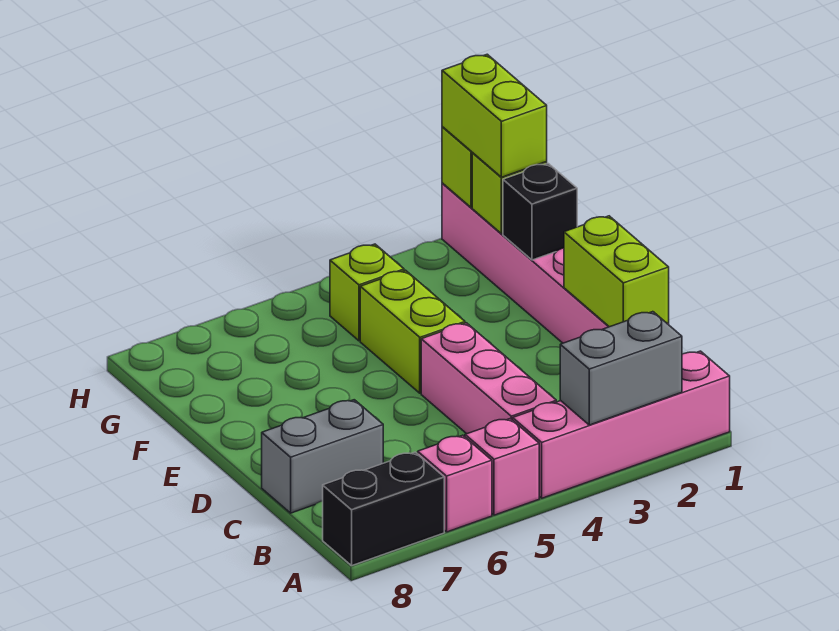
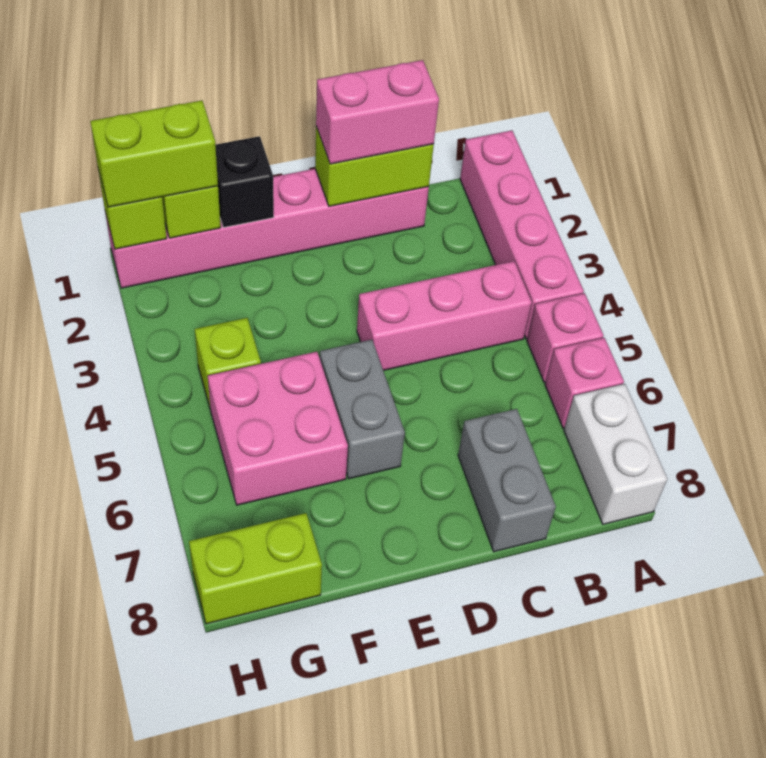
grey brick A2:A3 level 2 -> grey brick E5:E6 level 1
black brick A7:A8 level 1 -> white brick A7:A8 level 1
none -> pink brick C1:D1 level 3
lime brick E4:F4 level 1 -> lime brick G8:H8 level 1
none -> pink brick F5:G6 level 1

